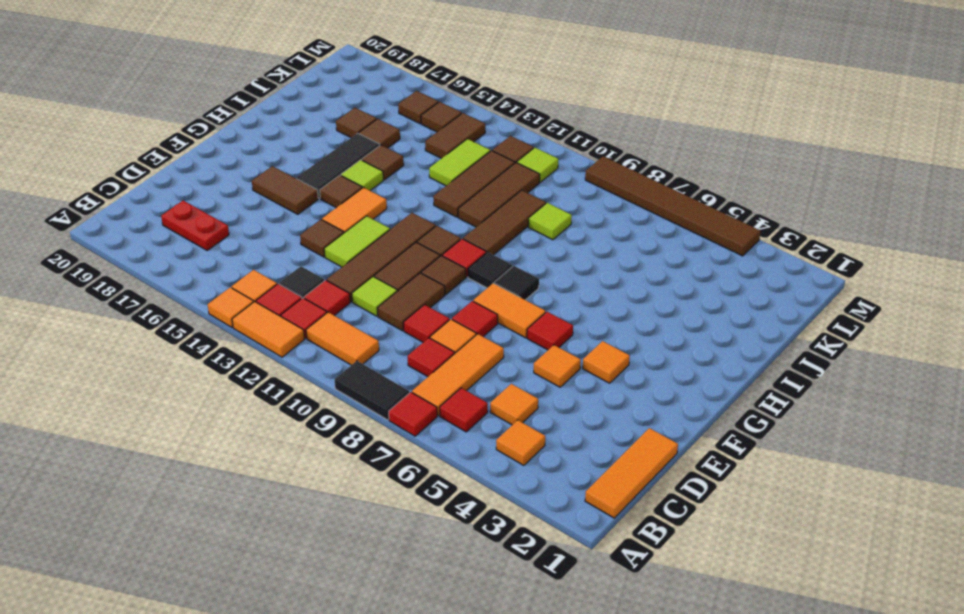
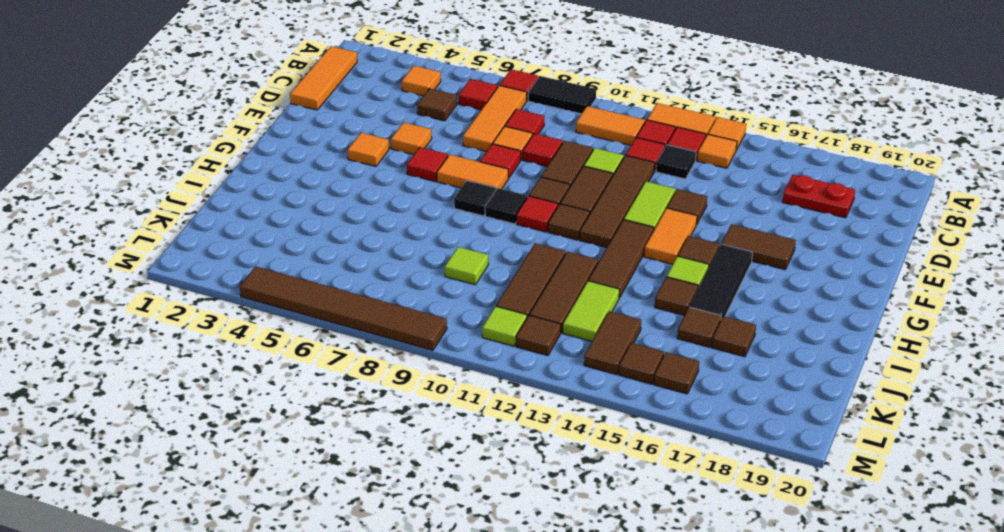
orange tile C5 level 1 -> brown tile C5 level 1
brown tile H10:J10 level 1 -> brown tile G13:I13 level 1

